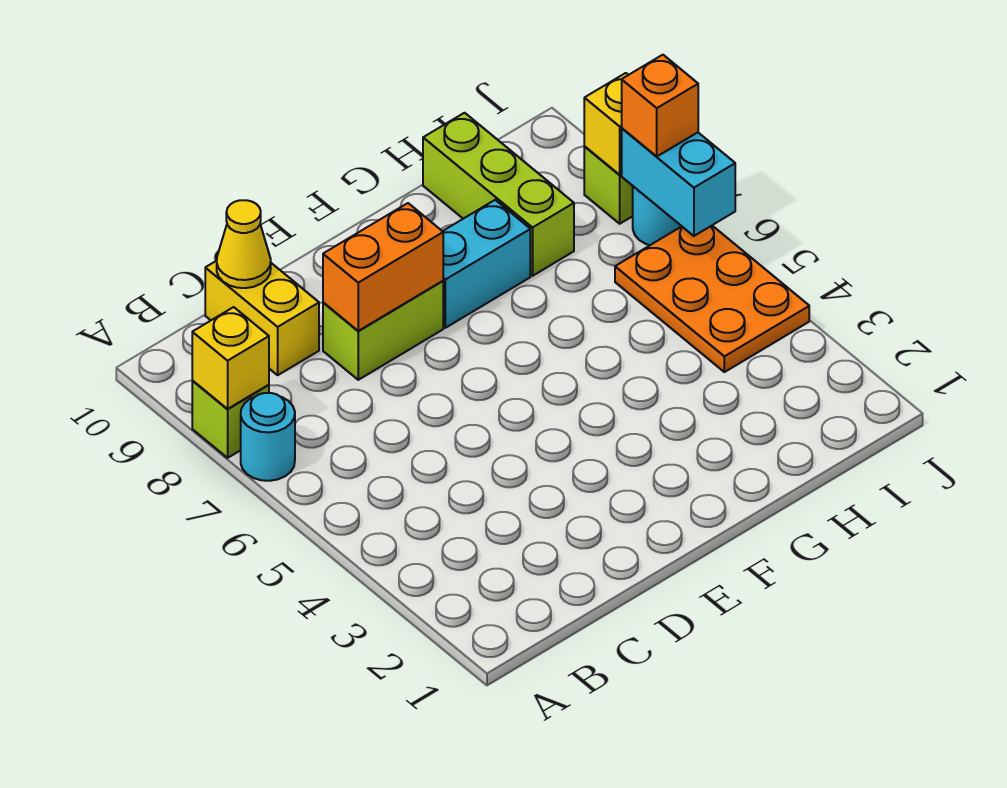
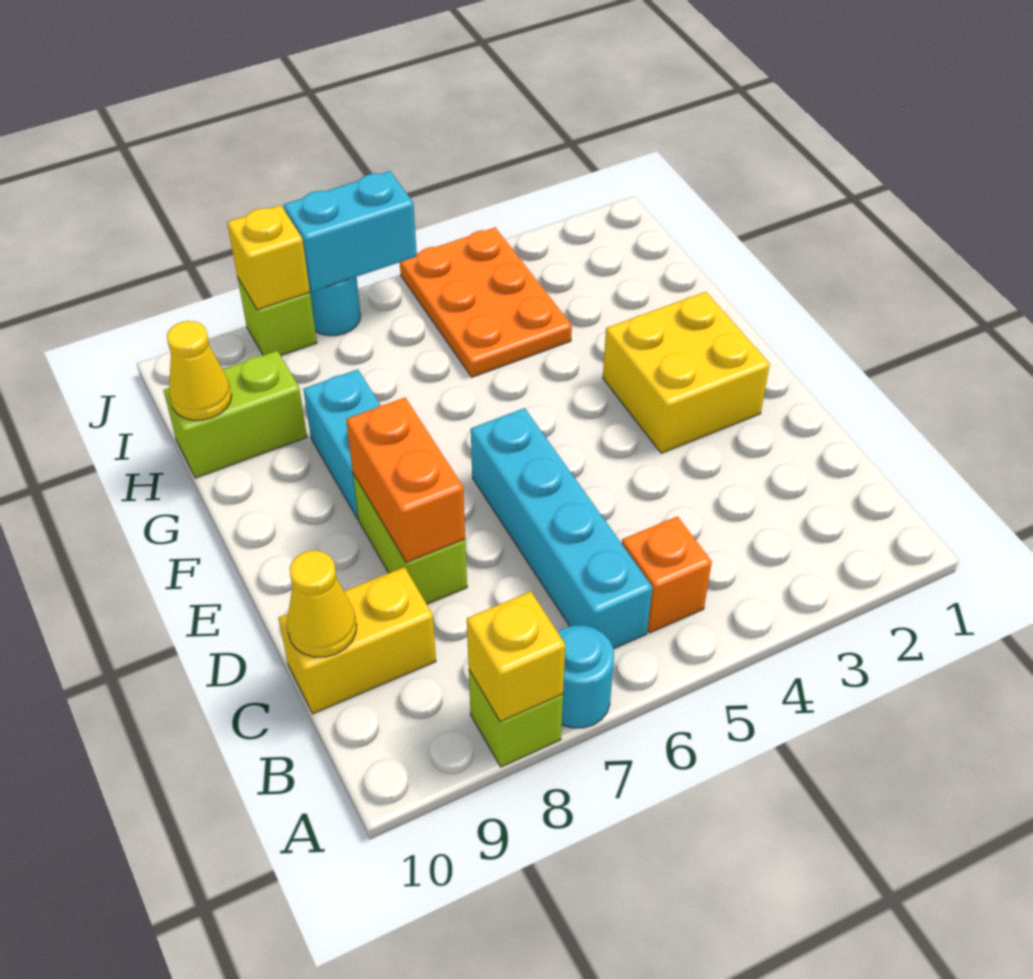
none -> cyan brick B6:E6 level 1
none -> yellow brick E2:F3 level 1
lime brick H8:H10 level 1 -> lime brick H9:H10 level 1
none -> yellow cone H10 level 2
orange plate I4:J6 level 1 -> orange plate H4:J5 level 1
orange brick J7 level 3 -> orange brick B5 level 1

